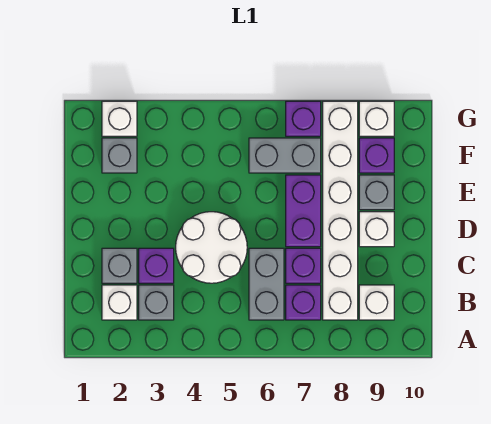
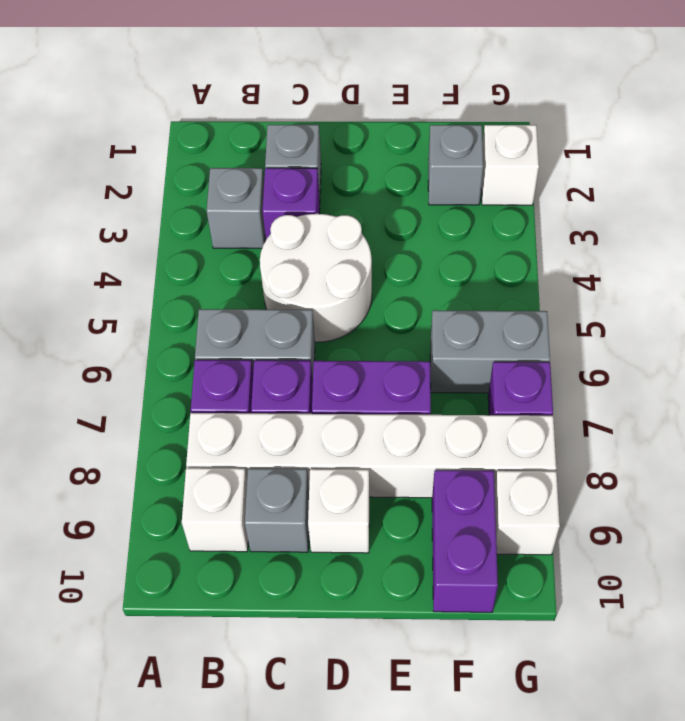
white brick B2 level 1 -> none
grey brick E9 level 1 -> grey brick C9 level 1
grey brick F6:F7 level 1 -> grey brick F6:G6 level 1
purple brick F9 level 1 -> purple brick F9:F10 level 1

